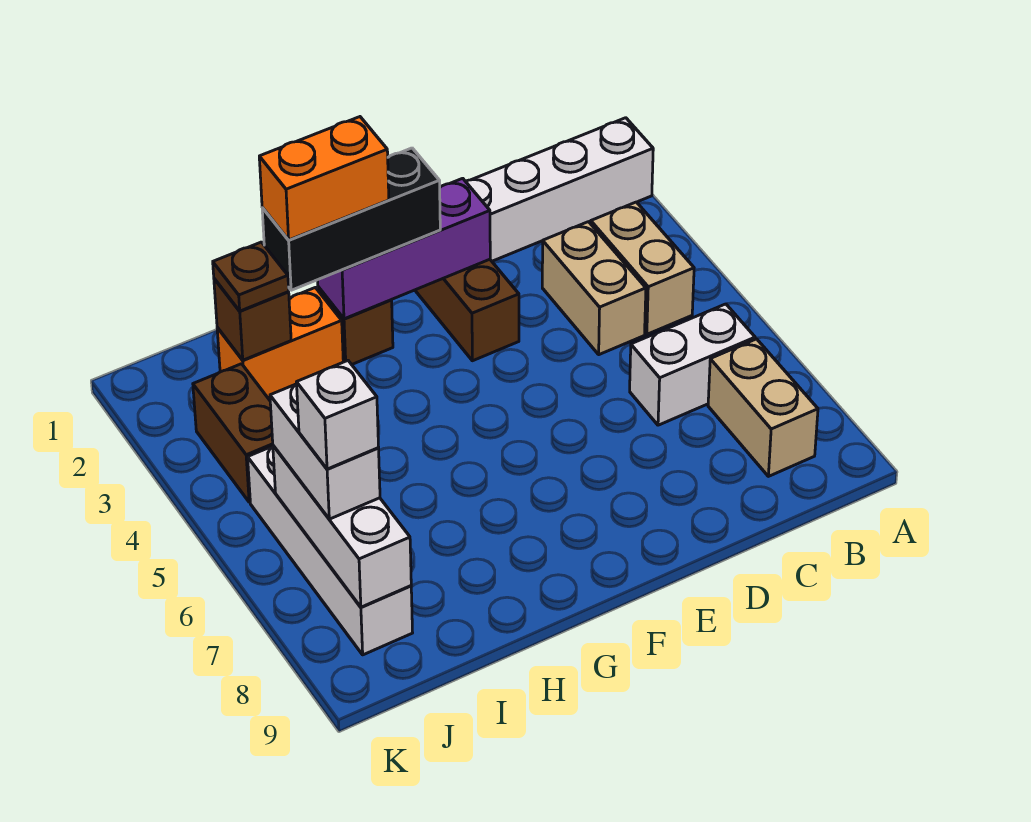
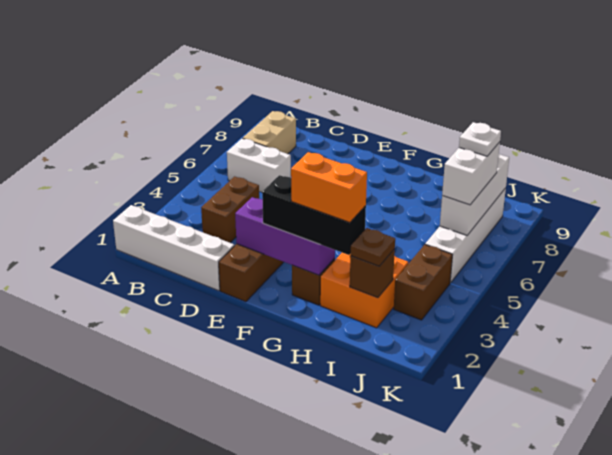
tan brick B3:B4 level 1 -> none
tan brick C3:C4 level 1 -> brown brick C3:C4 level 1
orange brick H2:I2 level 1 -> orange brick H2:I3 level 1
white brick J7 level 4 -> white plate J7 level 4

